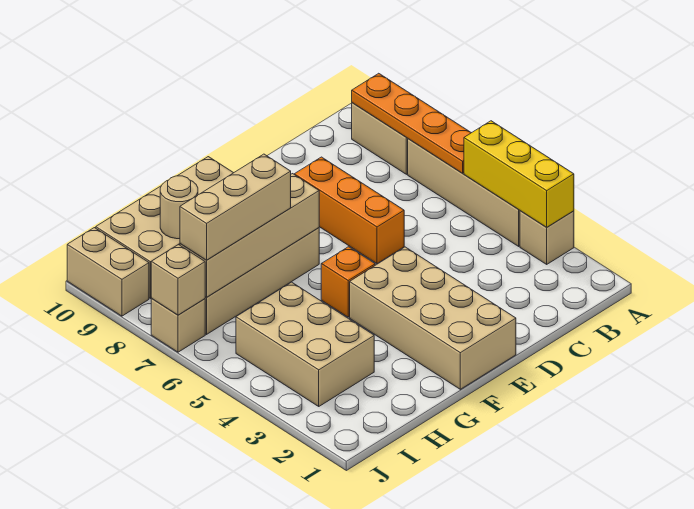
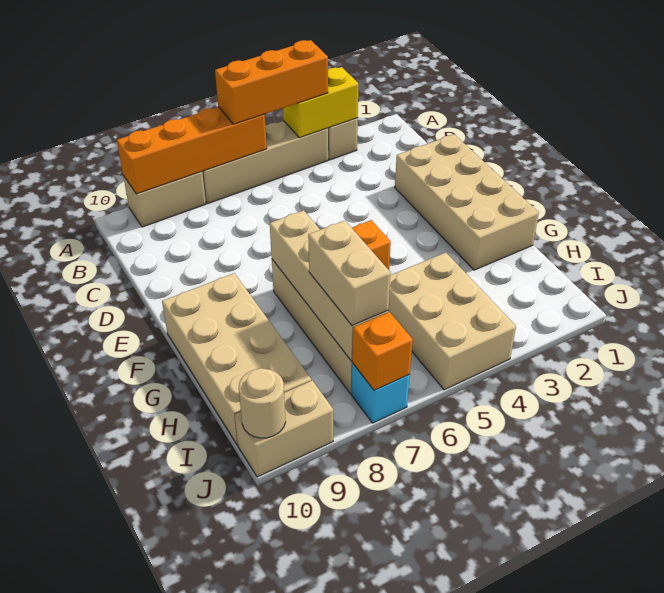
yellow brick A3:A5 level 2 -> yellow brick A3:A4 level 2
orange plate A6:A9 level 2 -> orange brick A6:A9 level 2
orange brick D6:D8 level 1 -> orange brick A4:A6 level 3
tan brick E1:F4 level 1 -> tan brick D1:G2 level 1
tan brick G7:I7 level 3 -> tan brick H7:I7 level 3
tan brick H3:I5 level 1 -> tan brick H4:J5 level 1
tan round brick H9 level 2 -> tan round brick J10 level 2
tan brick J7 level 1 -> cyan brick J7 level 1
tan brick J7 level 2 -> orange brick J7 level 2

